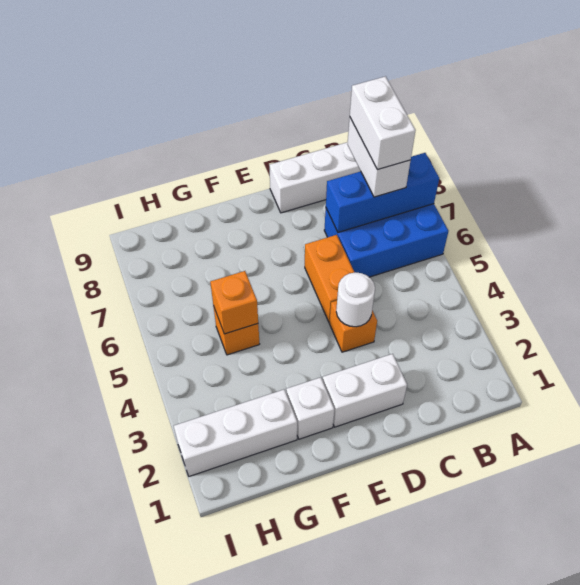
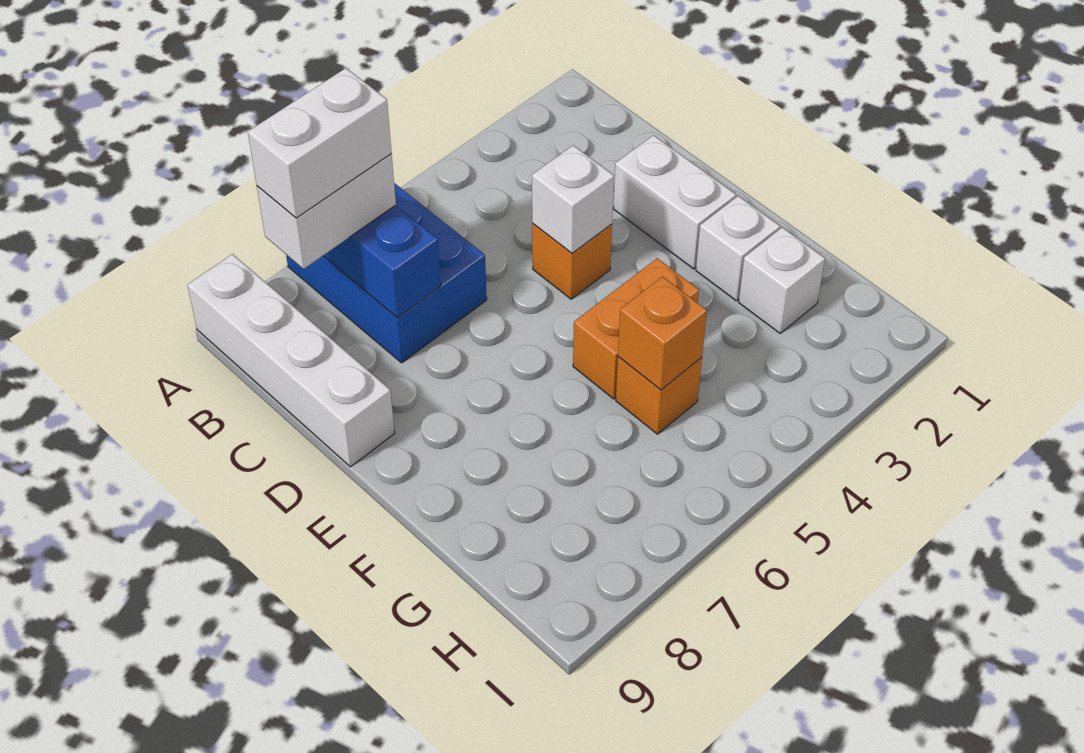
white round brick D4 level 2 -> white brick D4 level 2
orange brick D5:D6 level 1 -> orange brick F4:F5 level 1
white brick G2:I2 level 1 -> white brick G2 level 1

